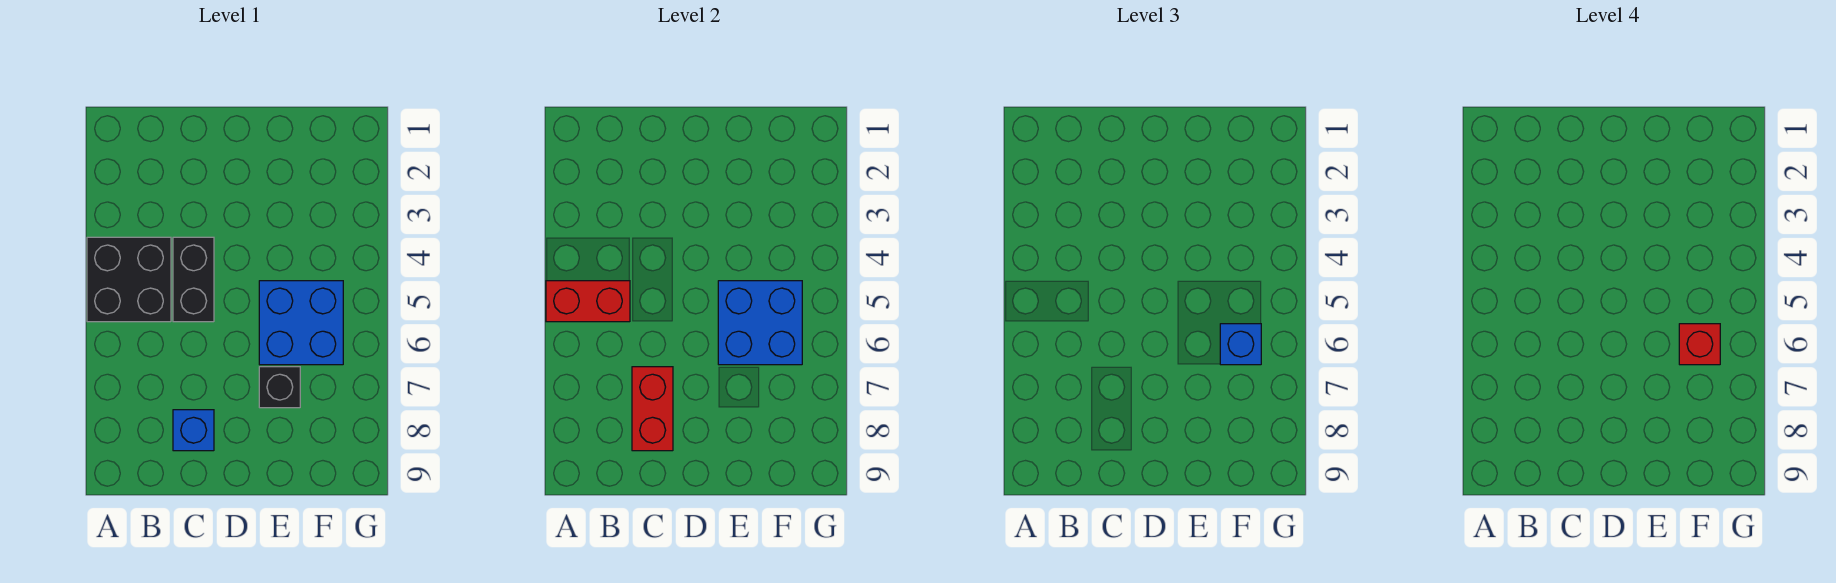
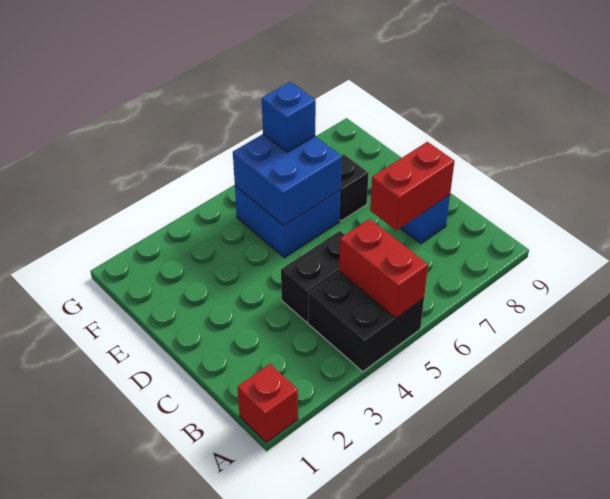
red brick F6 level 4 -> red brick A1 level 1

